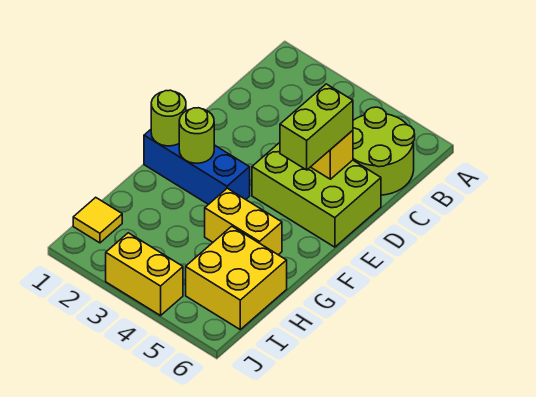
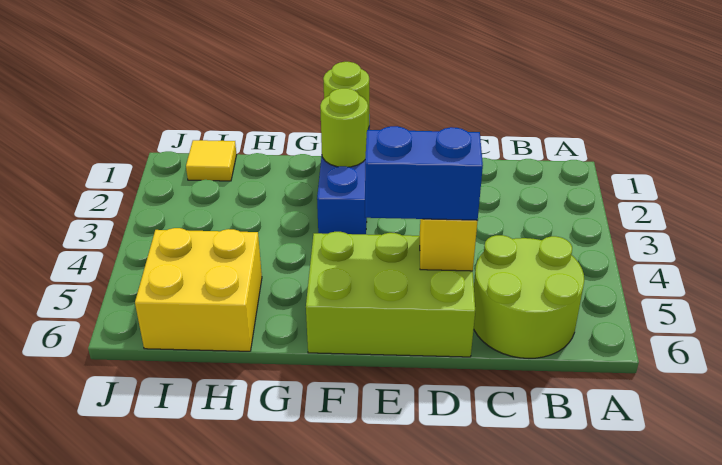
lime brick D4:E6 level 1 -> lime brick D5:F6 level 1
lime brick D5:E5 level 3 -> blue brick D5:E5 level 3
yellow brick G4:G5 level 1 -> none
yellow brick J3:J4 level 1 -> none

